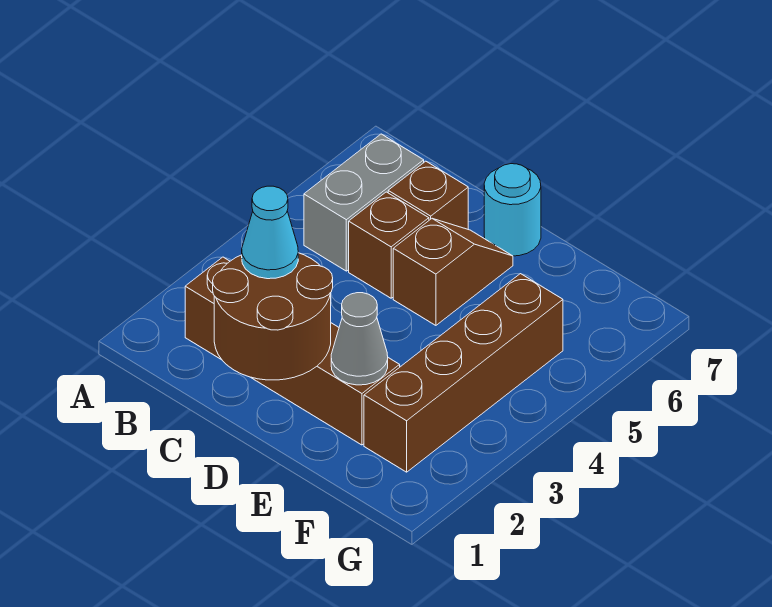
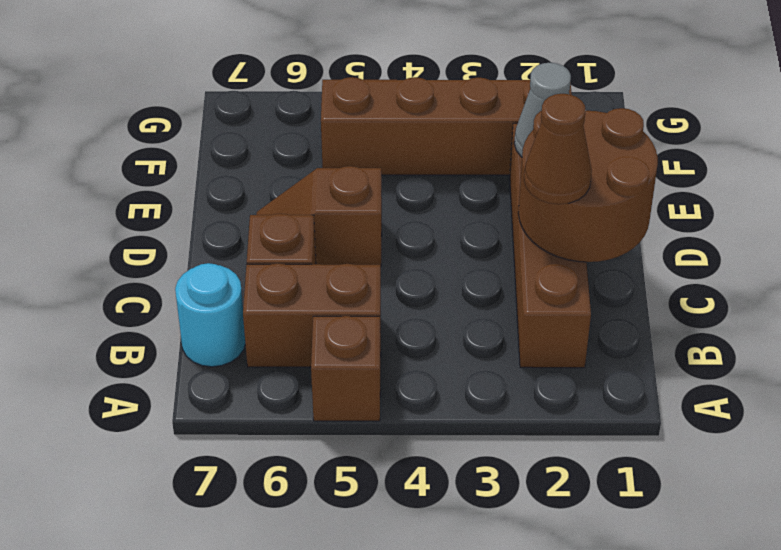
grey brick B5:B6 level 1 -> brown brick B5:B6 level 1
cyan cone C2 level 3 -> brown cone C2 level 3
brown brick C5 level 1 -> brown brick A5 level 1
cyan round brick D7 level 1 -> cyan round brick B7 level 1

